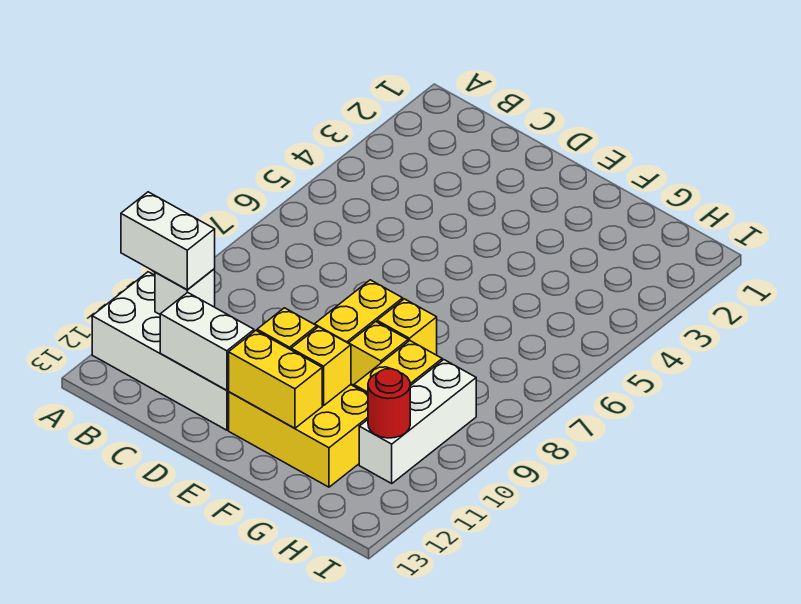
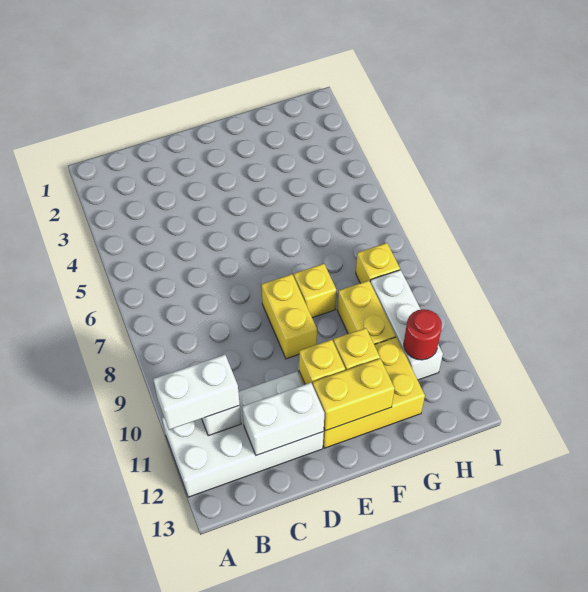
yellow brick F9 level 1 -> yellow brick H8 level 1

